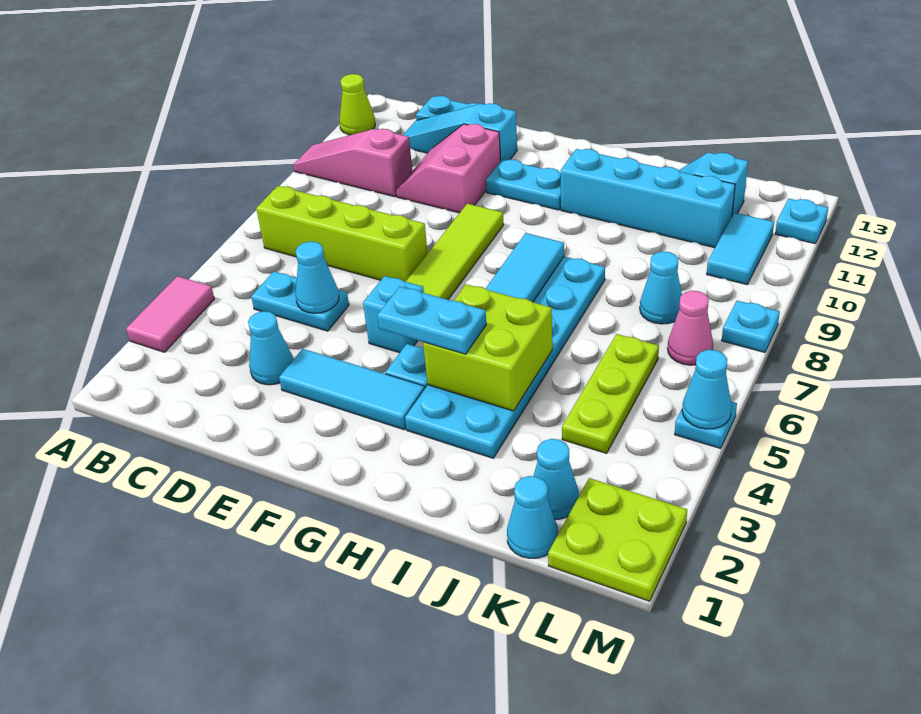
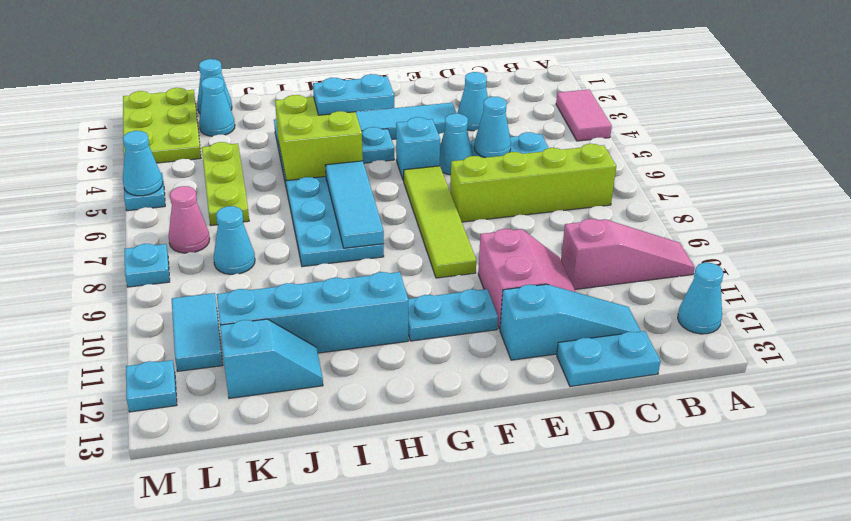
lime cone A12 level 1 -> cyan cone A12 level 1
none -> cyan cone E5 level 1
lime plate L1:M2 level 1 -> lime plate L1:M3 level 1

